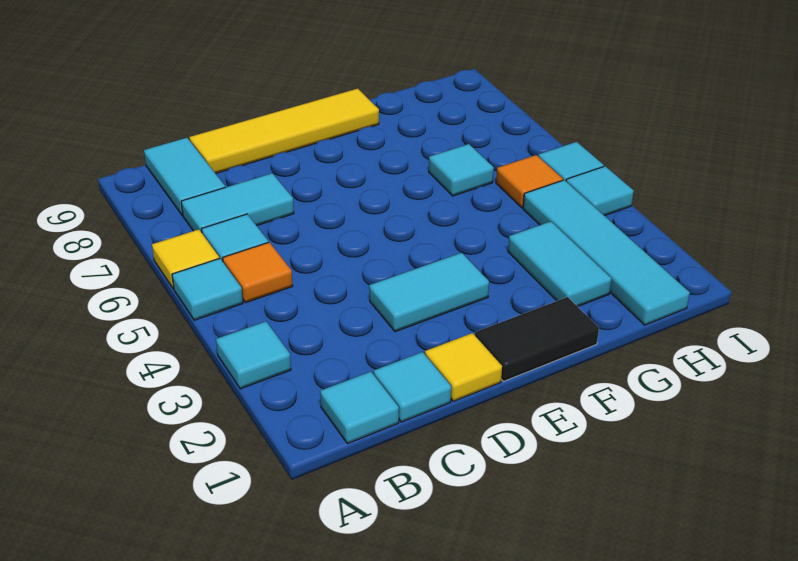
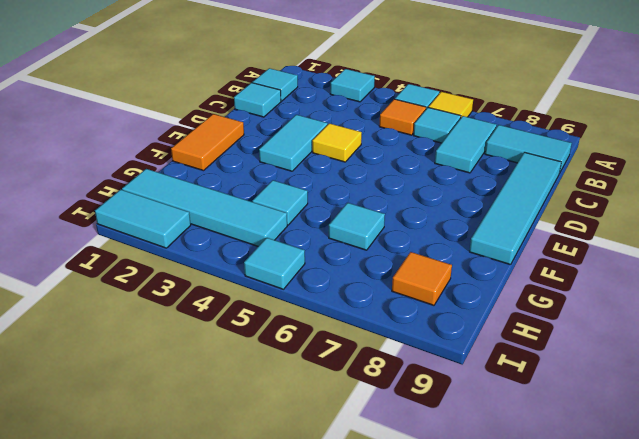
yellow tile C9:F9 level 1 -> cyan tile C9:F9 level 1
yellow tile D1 level 1 -> yellow tile D4 level 1
black tile E1:F1 level 1 -> orange tile E1:F1 level 1
cyan tile G2:G3 level 1 -> cyan tile I1:I2 level 1
orange tile H5 level 1 -> orange tile H8 level 1
cyan tile I4 level 1 -> cyan tile G4 level 1

